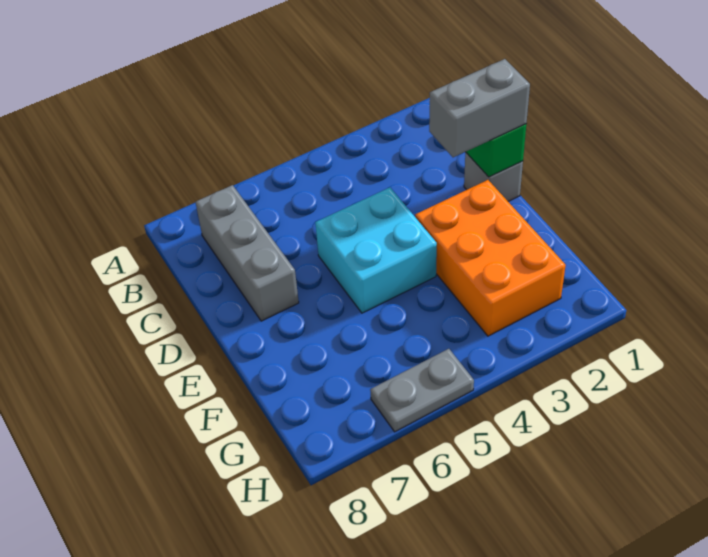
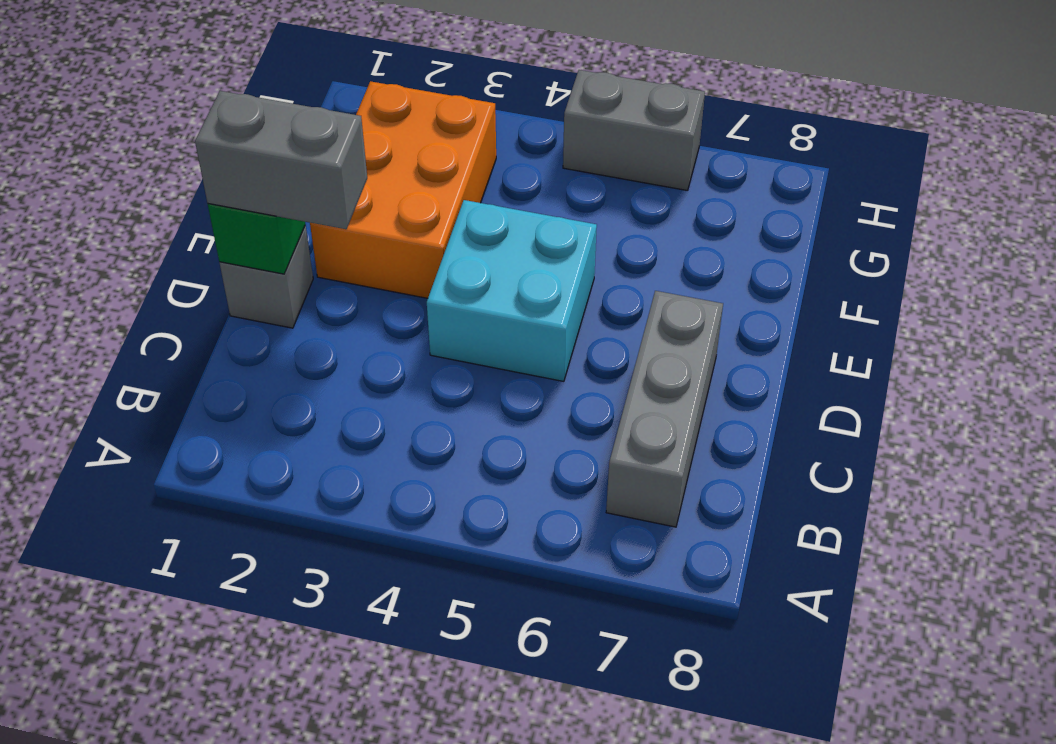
grey plate H5:H6 level 1 -> grey brick H5:H6 level 1

